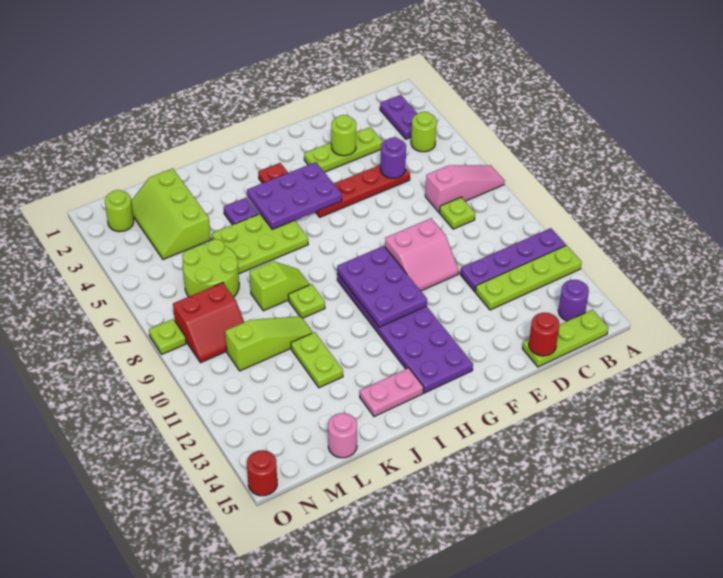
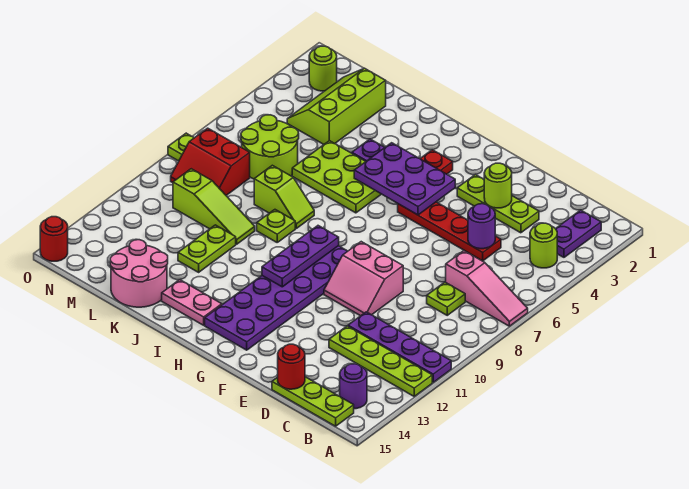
purple plate G9:H11 level 2 -> purple plate H9:H11 level 2
pink round brick L15 level 1 -> pink round brick K14:L15 level 1

